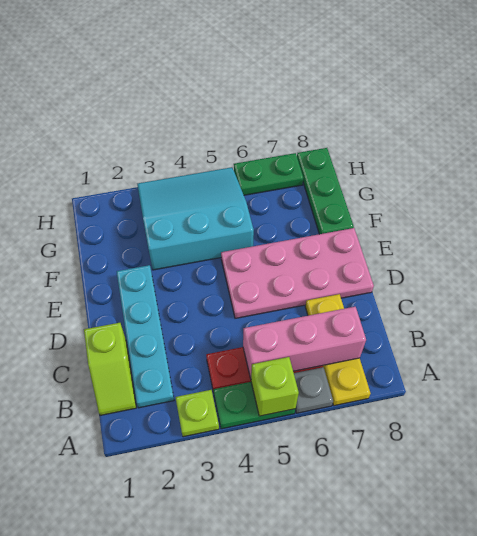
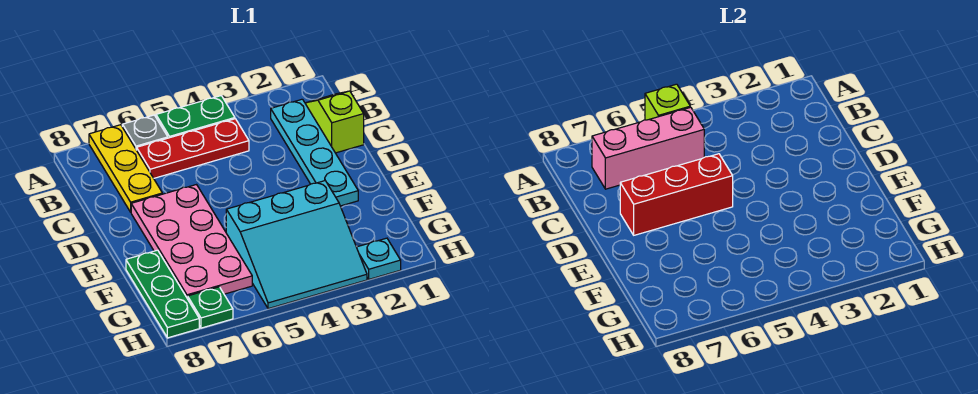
lime plate A3 level 1 -> none
pink plate D5:E8 level 1 -> pink plate D6:G7 level 1
none -> red brick D5:D7 level 2
none -> cyan plate H2 level 1
green plate H6:H7 level 1 -> green plate H7 level 1

